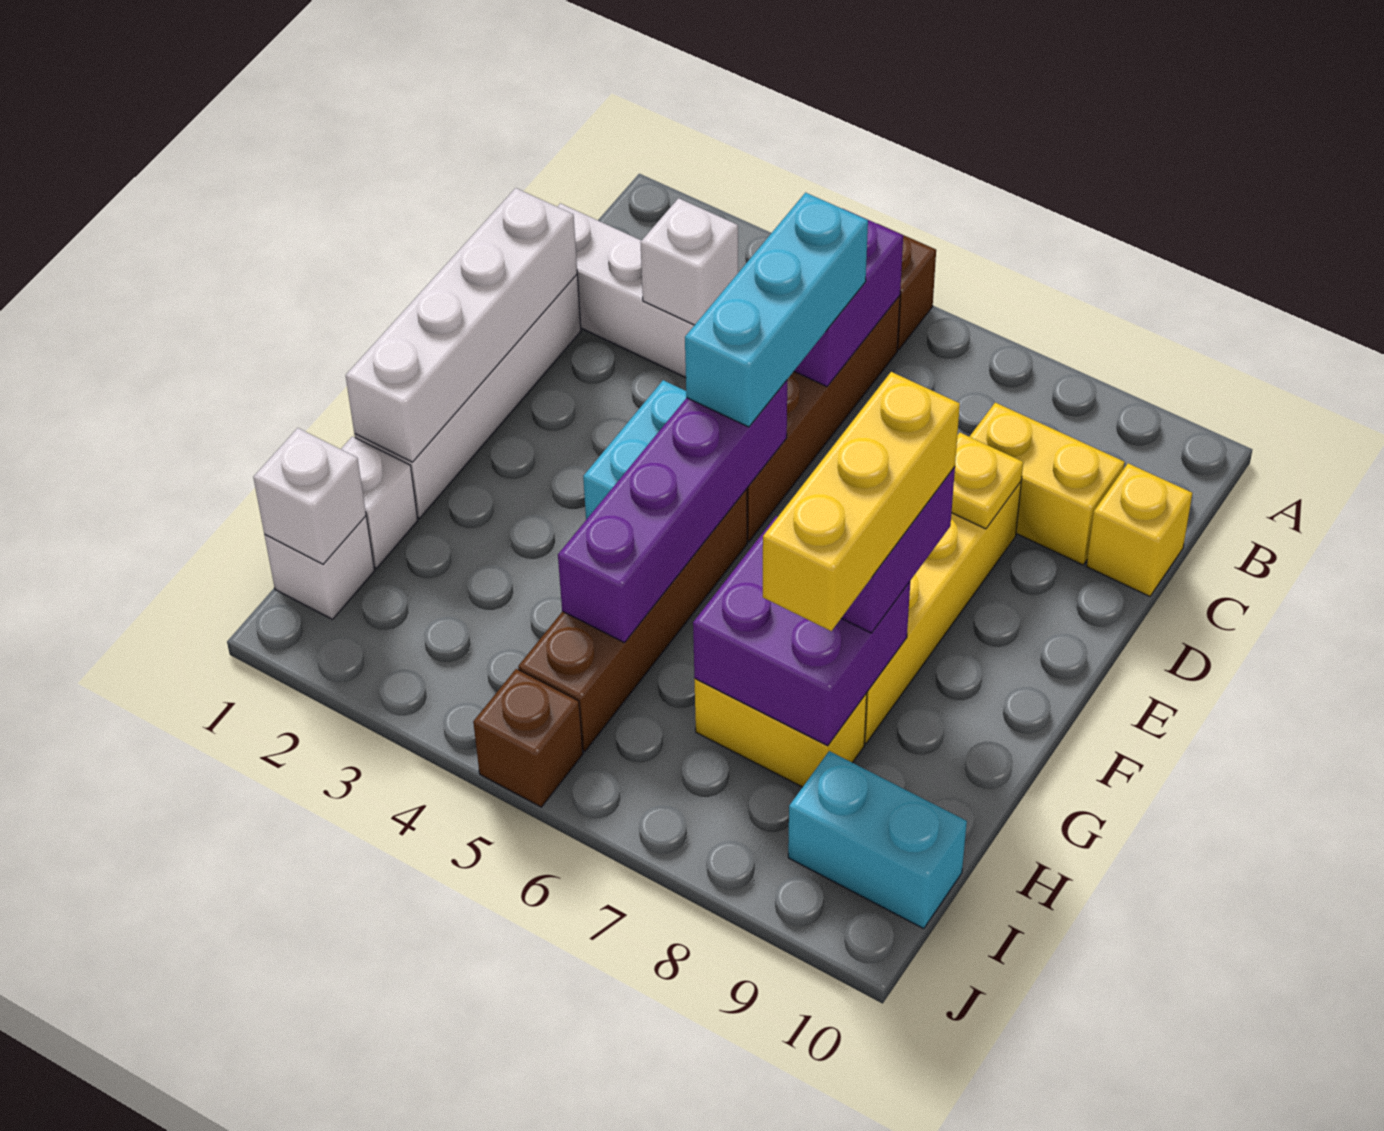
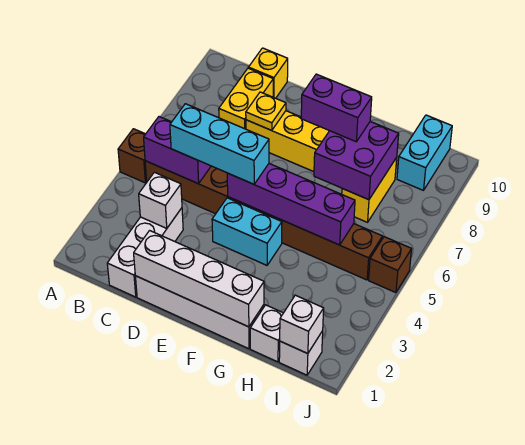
yellow brick F8:H8 level 4 -> none

